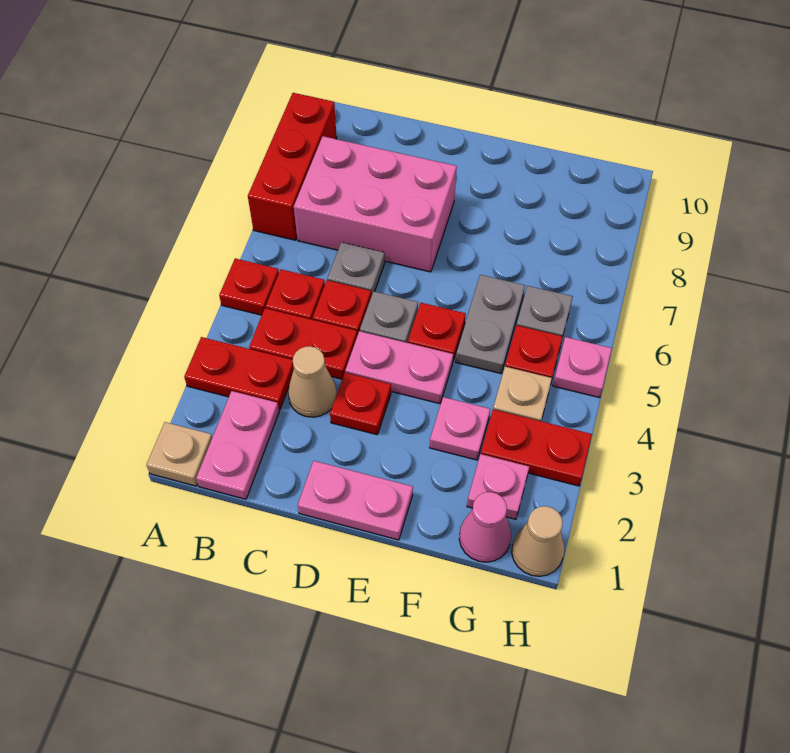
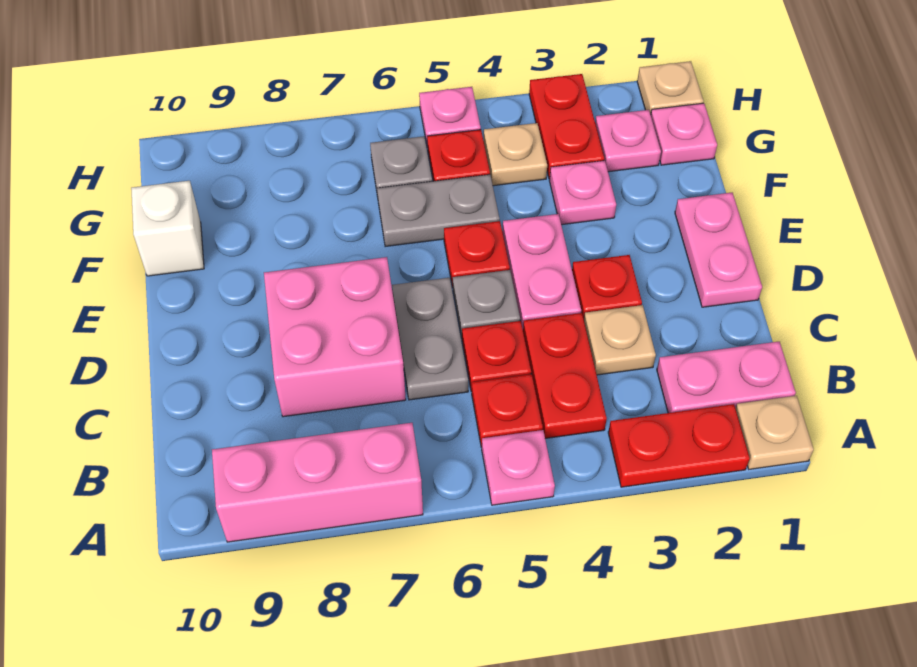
red plate A3:B3 level 1 -> red plate A2:A3 level 1
red plate A5 level 1 -> pink plate A5 level 1
red brick A7:A9 level 1 -> pink brick A7:A9 level 1
pink brick B7:D8 level 1 -> pink brick C7:D8 level 1
tan cone C3 level 1 -> tan plate C3 level 1
grey plate C6 level 1 -> grey plate C6:D6 level 1
none -> white brick F10 level 1
pink cone G1 level 1 -> pink plate G1 level 1
tan cone H1 level 1 -> tan plate H1 level 1

